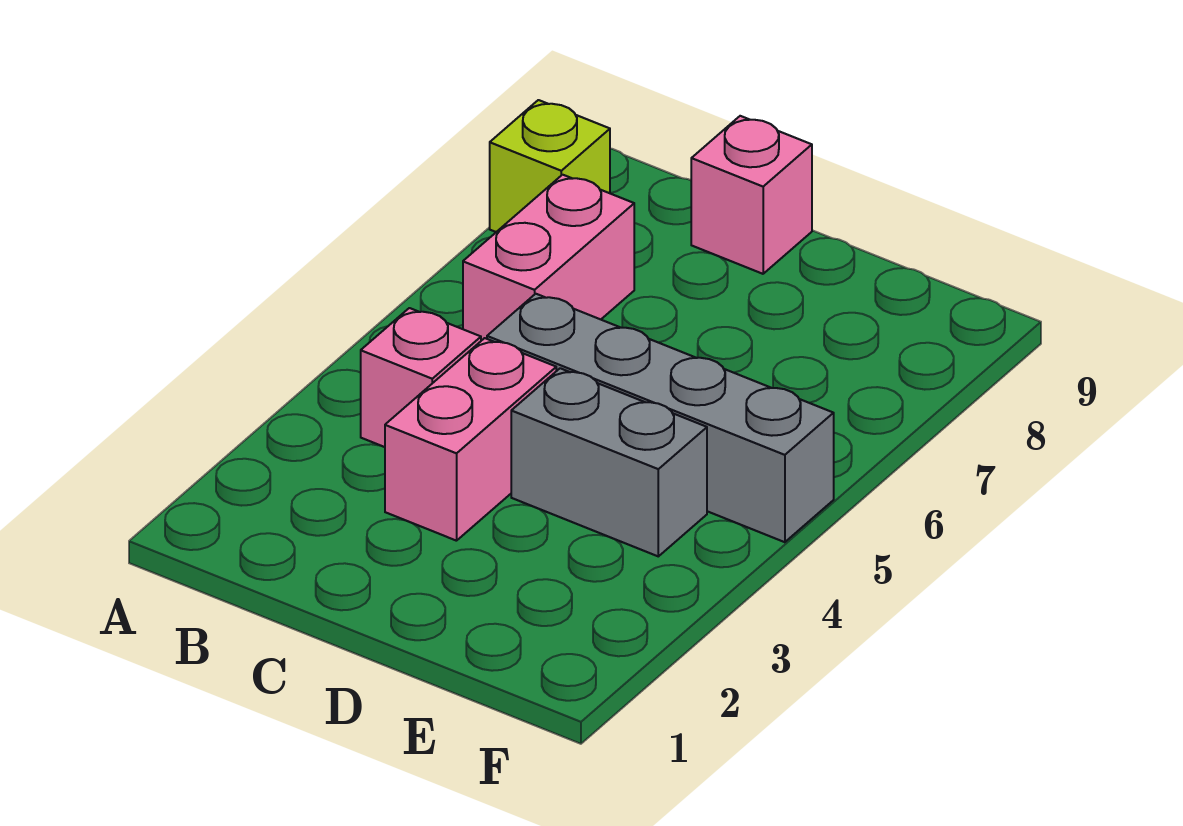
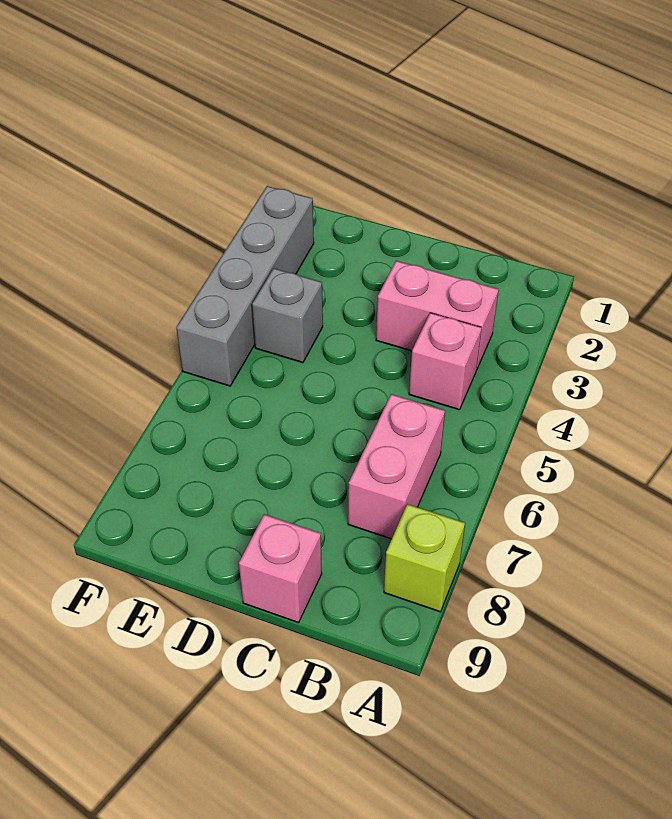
pink brick C3:C4 level 1 -> pink brick B3:C3 level 1
grey brick C5:F5 level 1 -> grey brick F2:F5 level 1
grey brick D4:E4 level 1 -> grey brick E4 level 1

